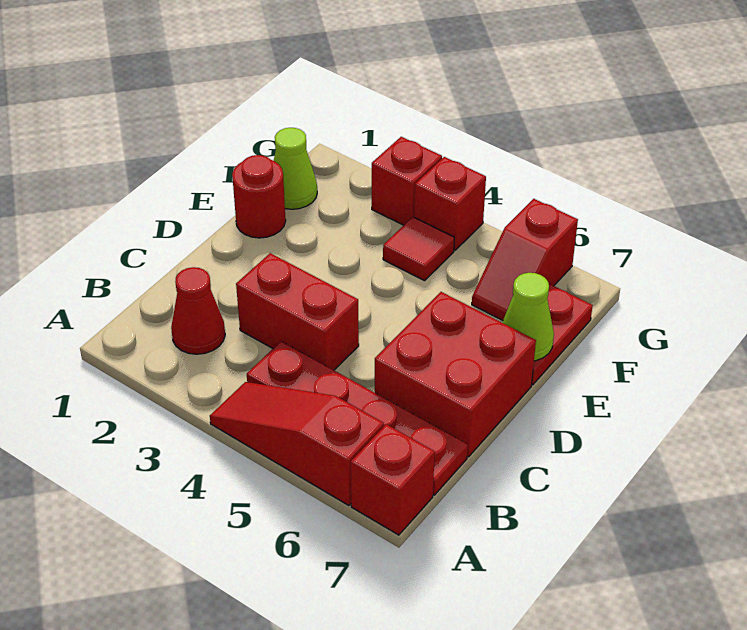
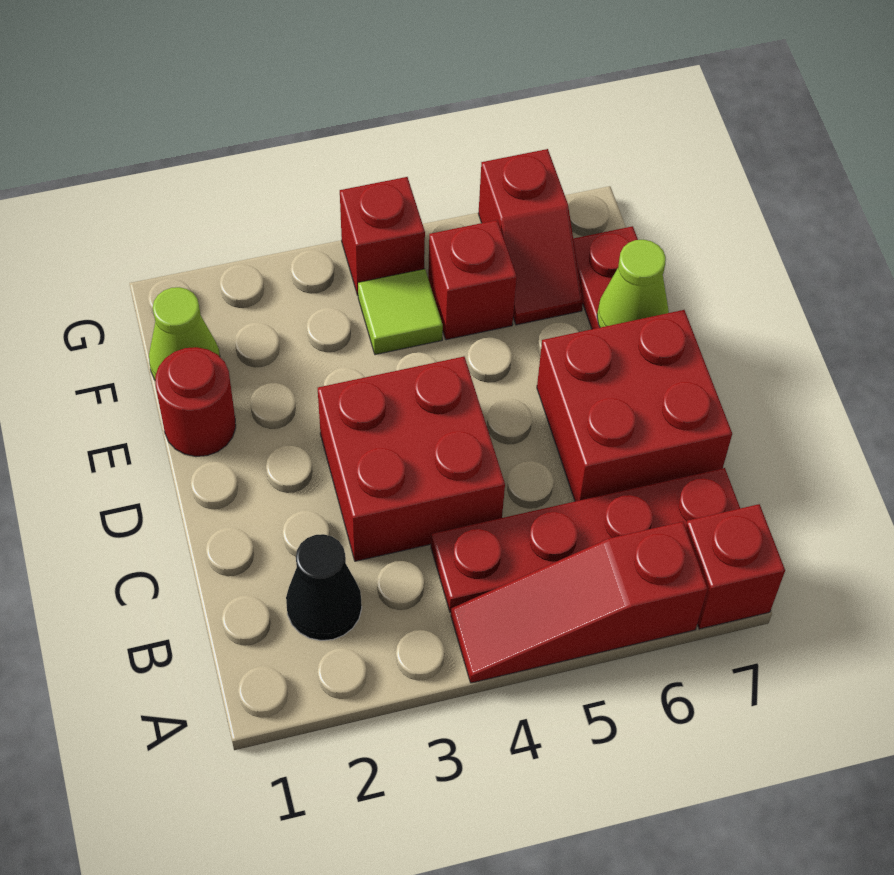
red cone B2 level 1 -> black cone B2 level 1
red brick C3:C4 level 1 -> red brick C3:D4 level 1
red tile F4 level 1 -> lime tile F4 level 1
red brick G3 level 1 -> red brick F5 level 1

